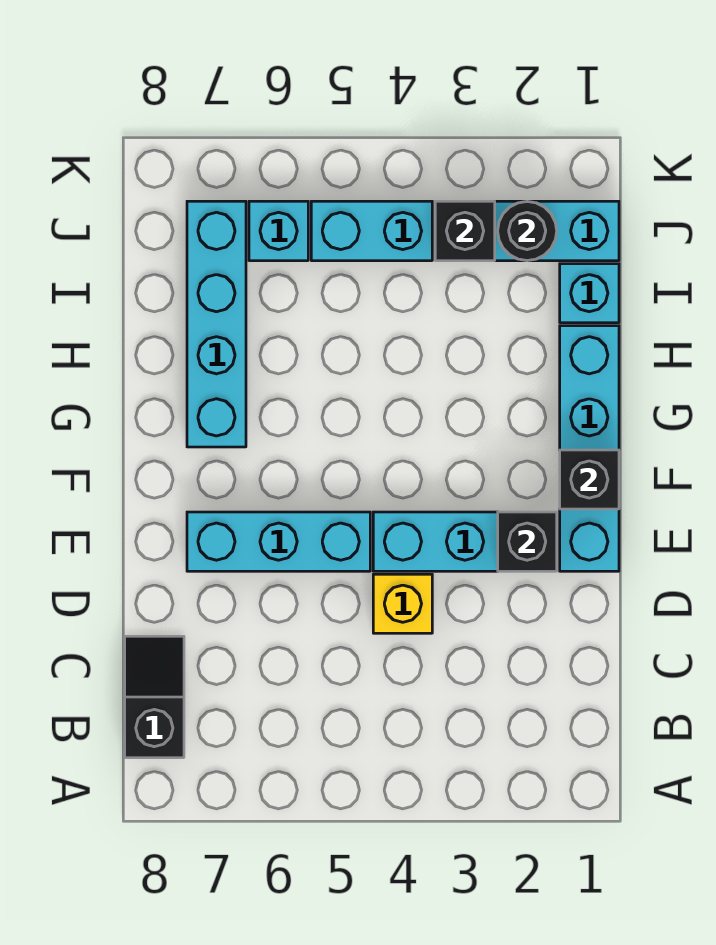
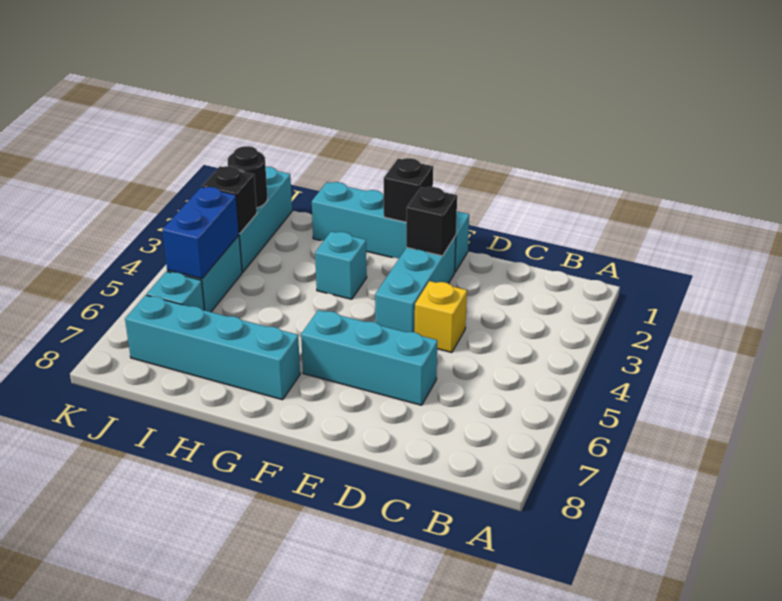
black slope B8:C8 level 1 top B -> none
cyan brick E5:E7 level 1 -> cyan brick D6:F6 level 1
cyan brick I1 level 1 -> cyan brick G3 level 1
none -> blue brick J4:J5 level 2

